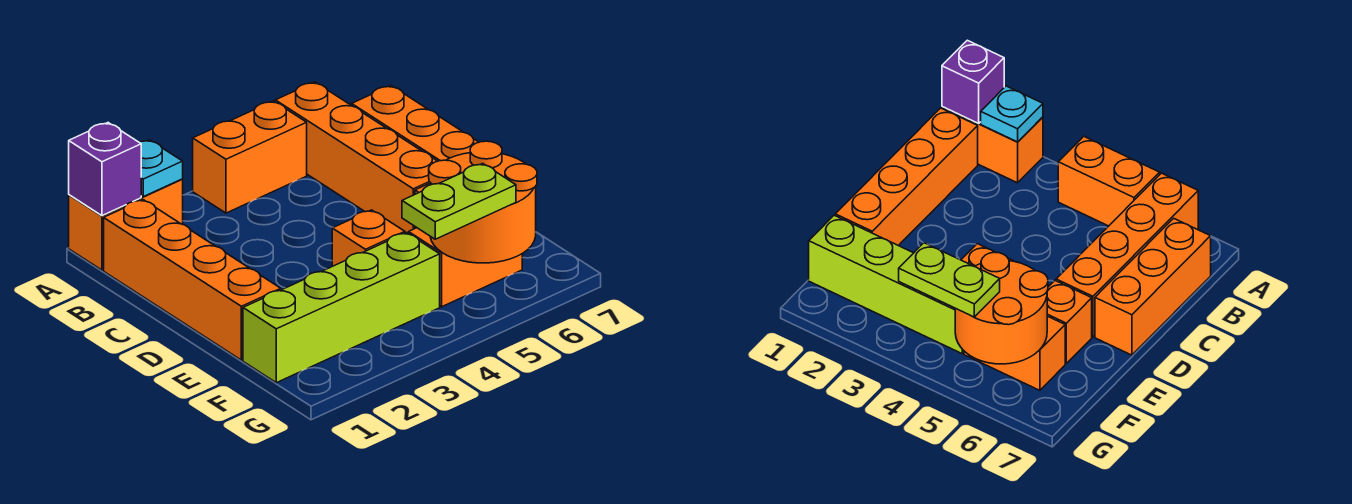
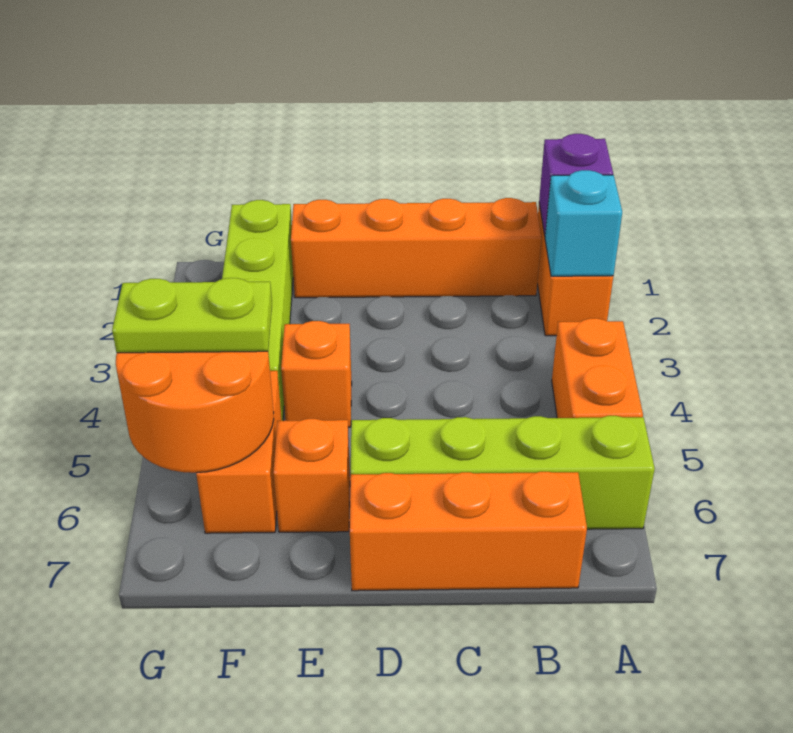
cyan plate A2 level 2 -> cyan brick A2 level 2
orange brick A6:D6 level 1 -> lime brick A6:D6 level 1
lime plate G4:G5 level 3 -> lime plate F5:G5 level 3

